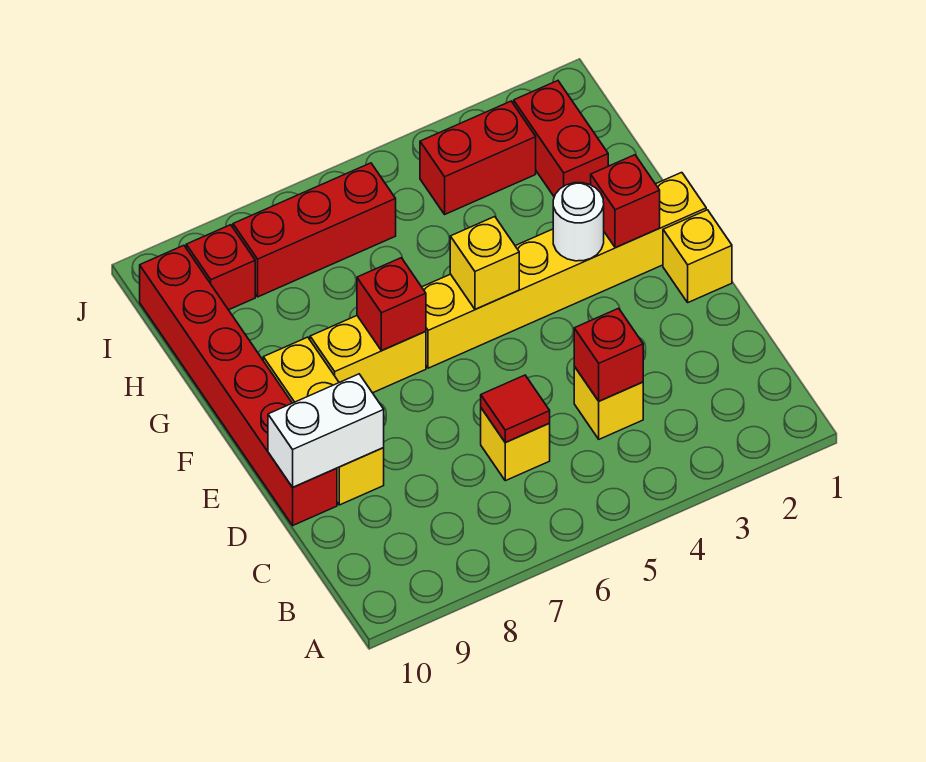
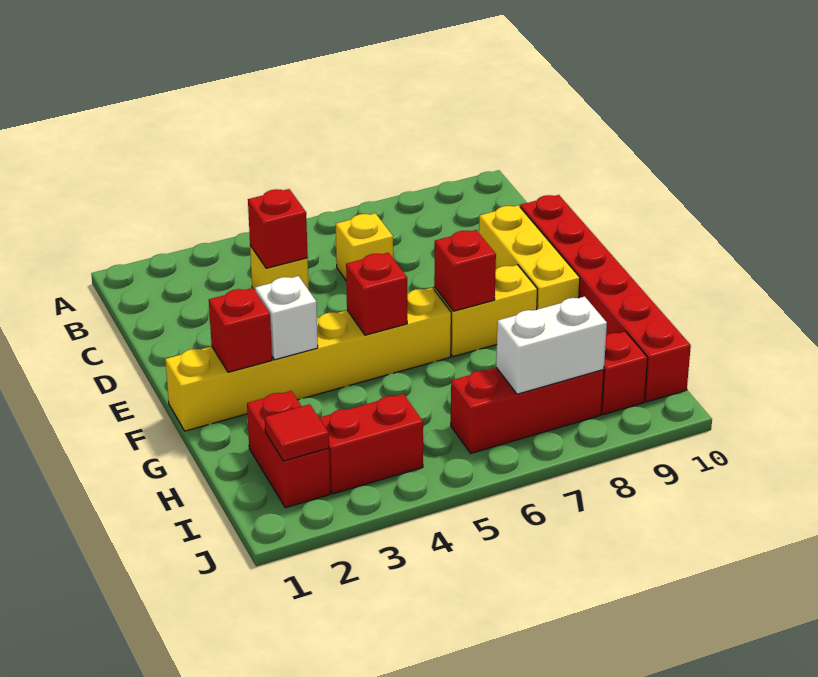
red tile C6 level 2 -> red tile I2 level 2
white brick D9:D10 level 2 -> white brick I7:I8 level 2
yellow brick E1 level 1 -> none
white round brick F3 level 2 -> white brick F3 level 2
yellow brick F5 level 2 -> red brick F5 level 2

